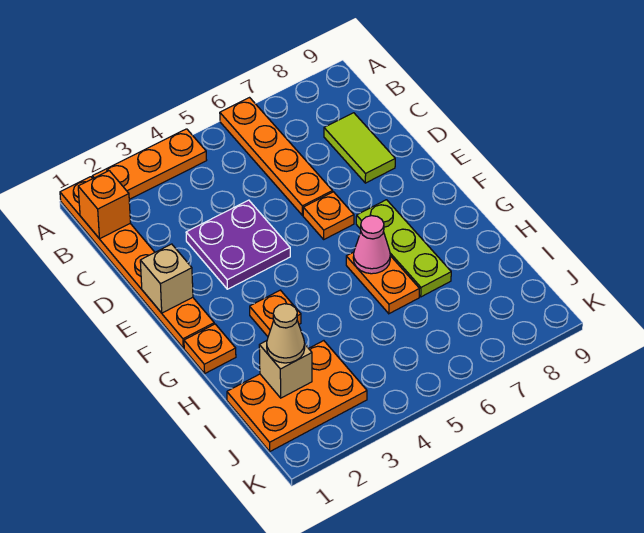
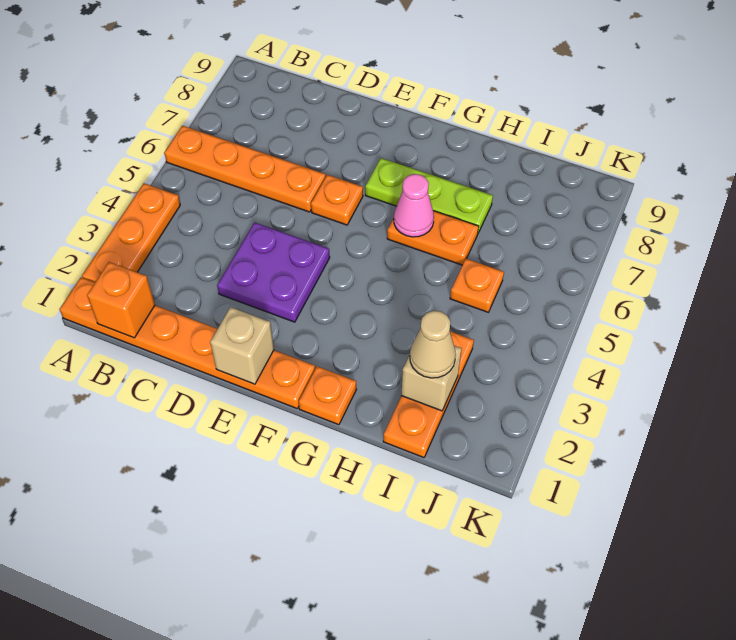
lime tile C8:D8 level 1 -> none
orange plate G3 level 1 -> orange plate I5 level 1
orange plate I1:J3 level 1 -> orange plate I1:I3 level 1

